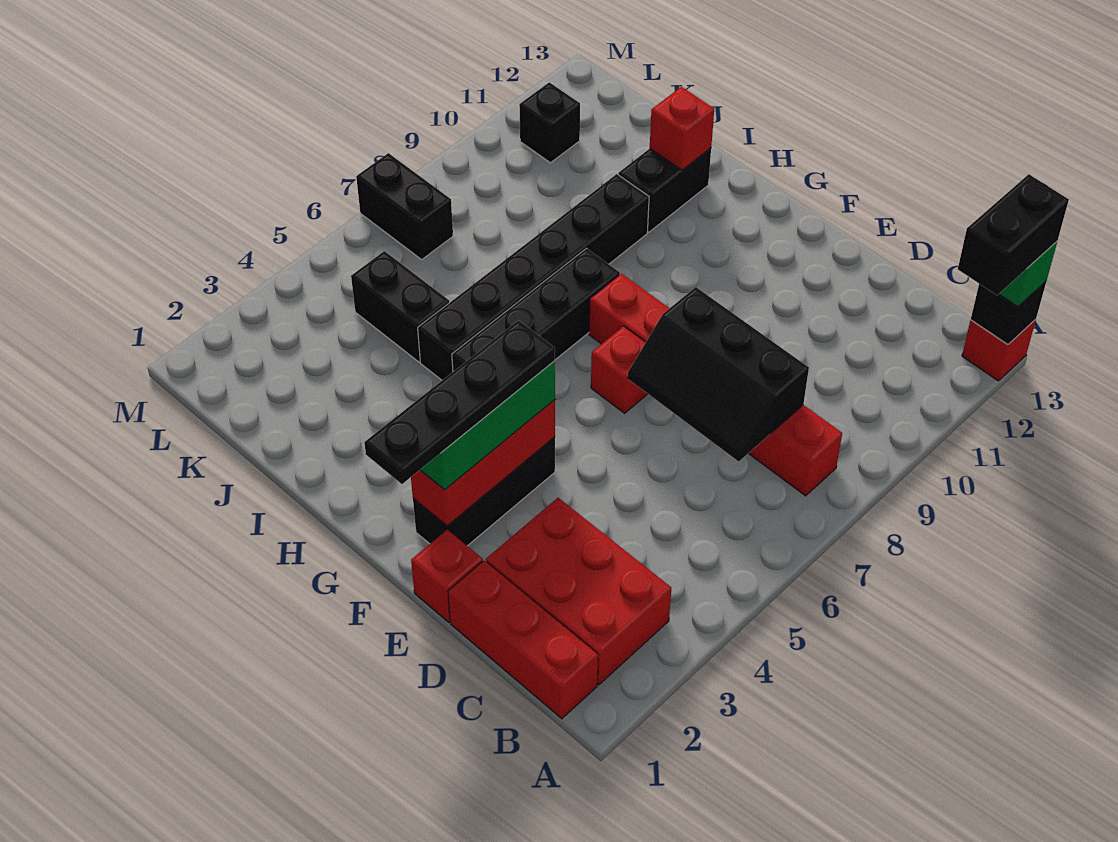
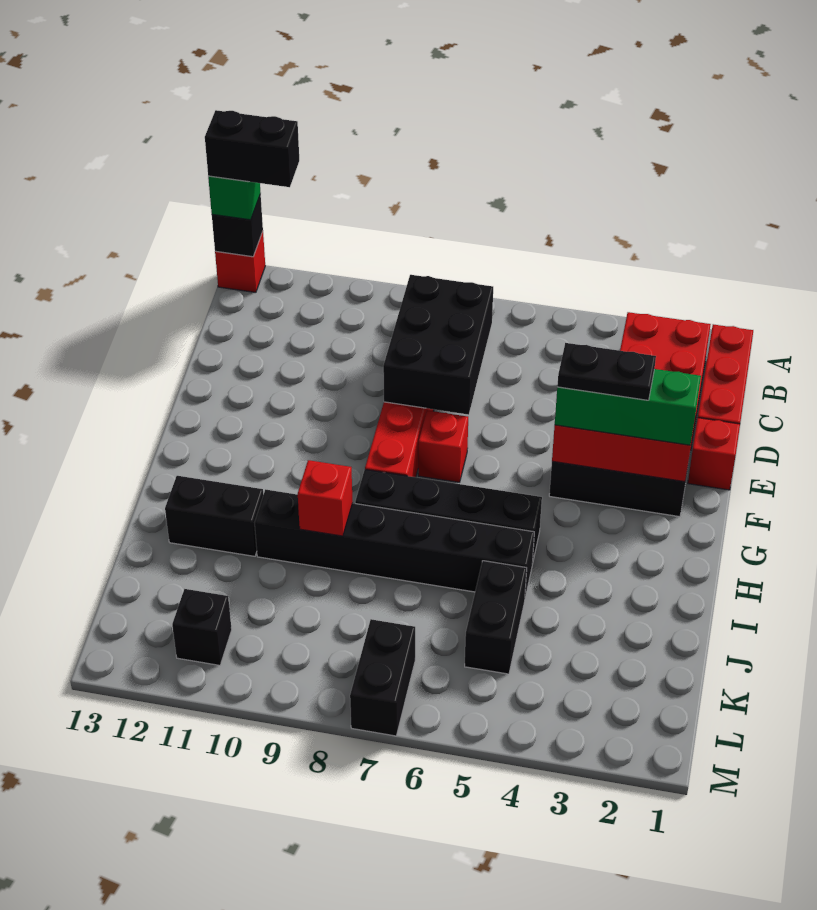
black slope C7:E8 level 2 top 8 -> black brick C7:E8 level 2
black plate F1:F4 level 4 -> black plate F3:F4 level 4
red brick I12 level 2 -> red brick I9 level 2

